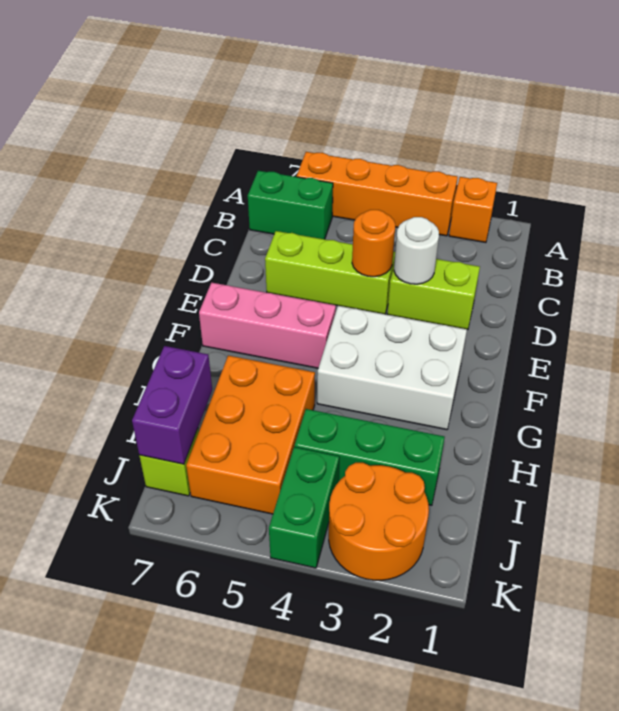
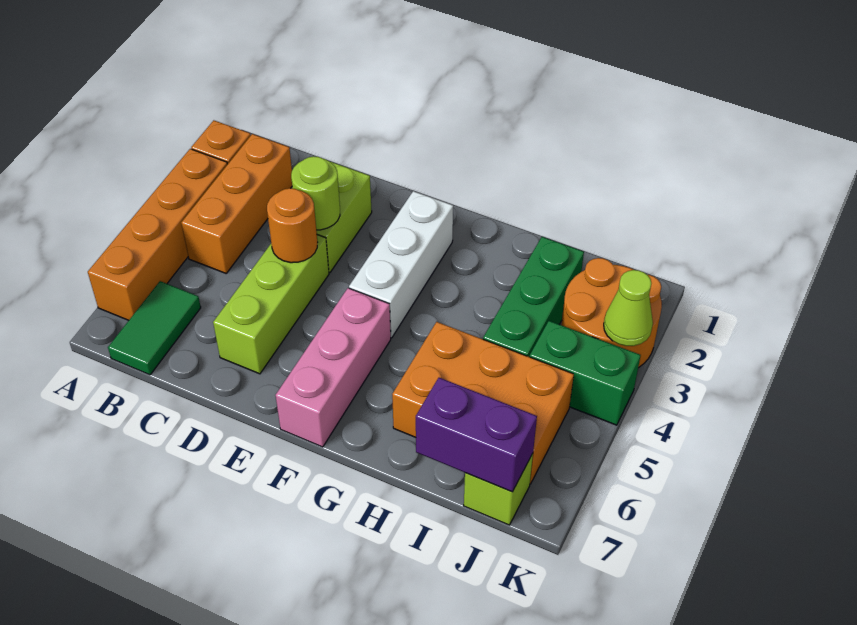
none -> orange brick B2:B4 level 1
green brick B6:B7 level 1 -> green tile B6:B7 level 1
white round brick D3 level 2 -> lime round brick D3 level 2
white brick F2:G4 level 1 -> white brick F2:F4 level 1
none -> lime cone K3 level 2

